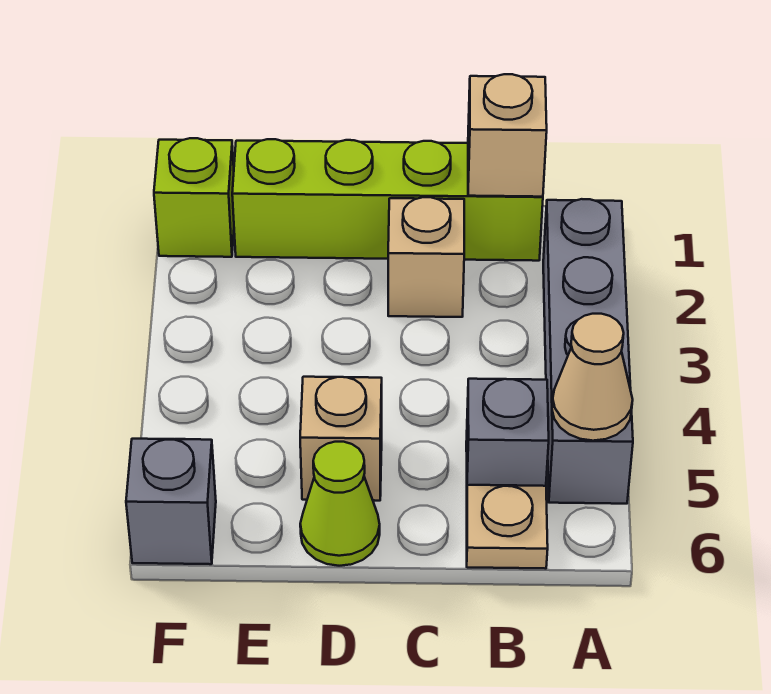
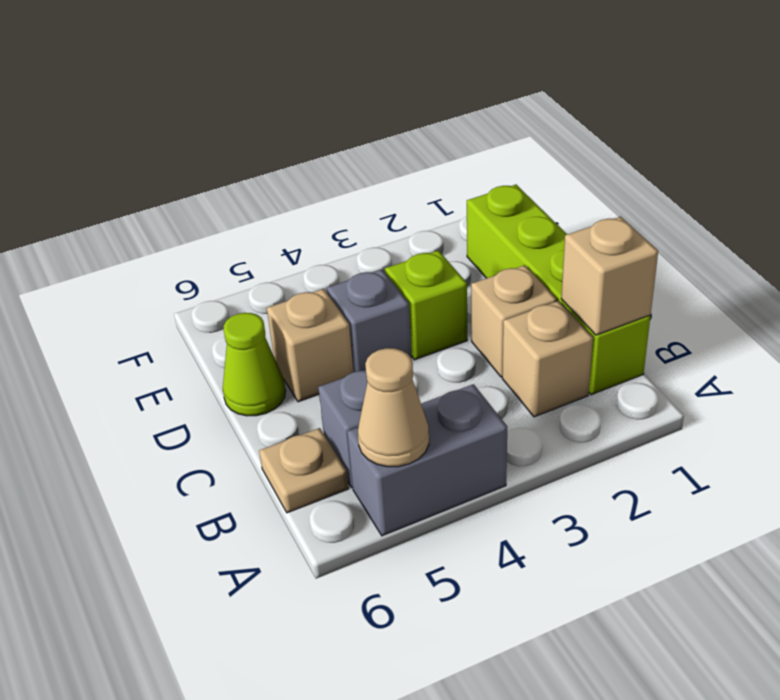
grey brick A2:A5 level 1 -> grey brick A4:A5 level 1
none -> tan brick B2 level 1
lime brick F1 level 1 -> lime brick D3 level 1
grey brick F6 level 1 -> grey brick D4 level 1

